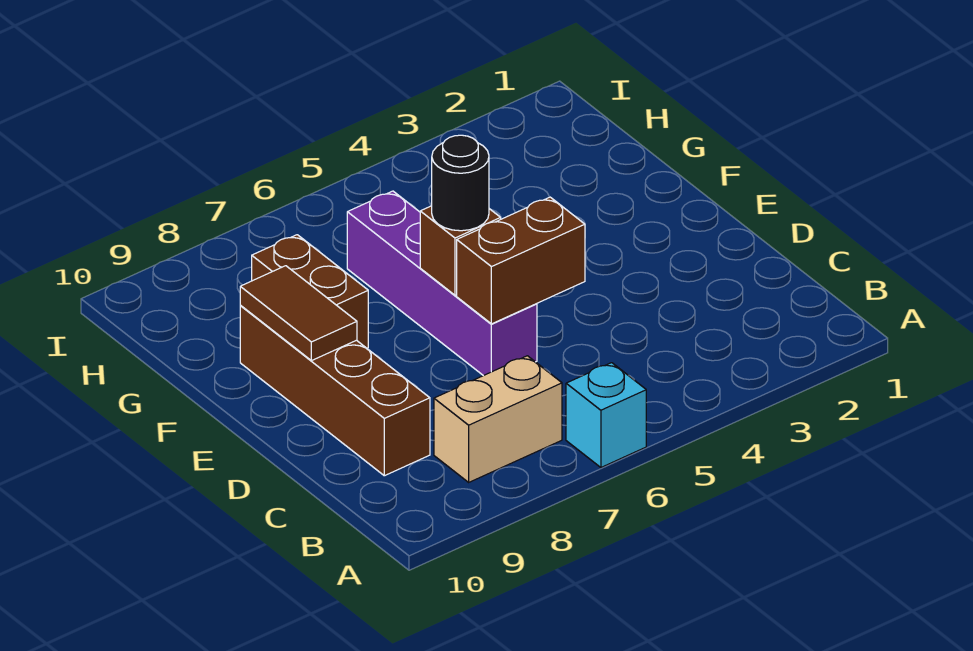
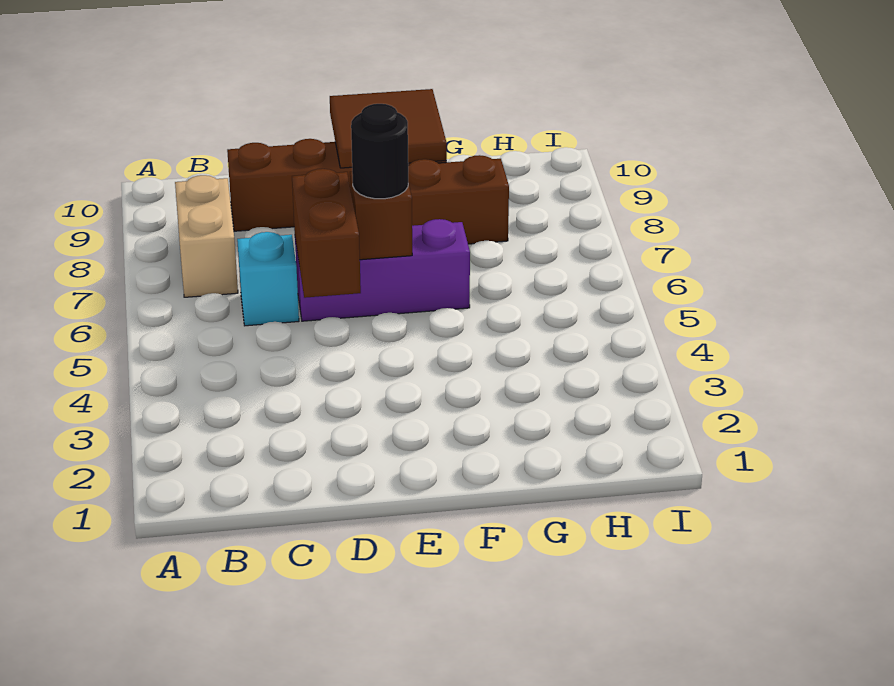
cyan brick A6 level 1 -> cyan brick C6 level 1
purple brick D6:G6 level 1 -> purple brick D6:F6 level 1
brown tile E9:F9 level 2 -> brown tile E9:F10 level 2

